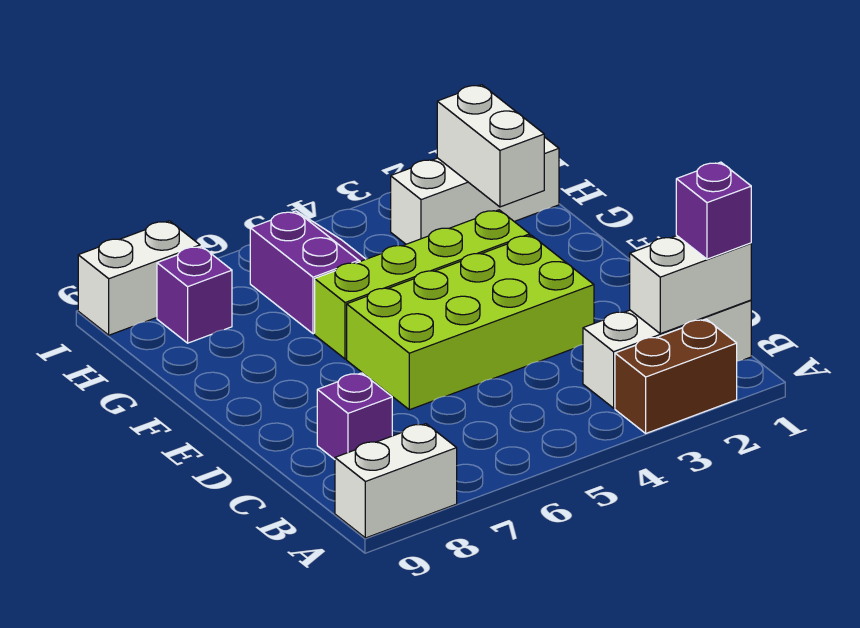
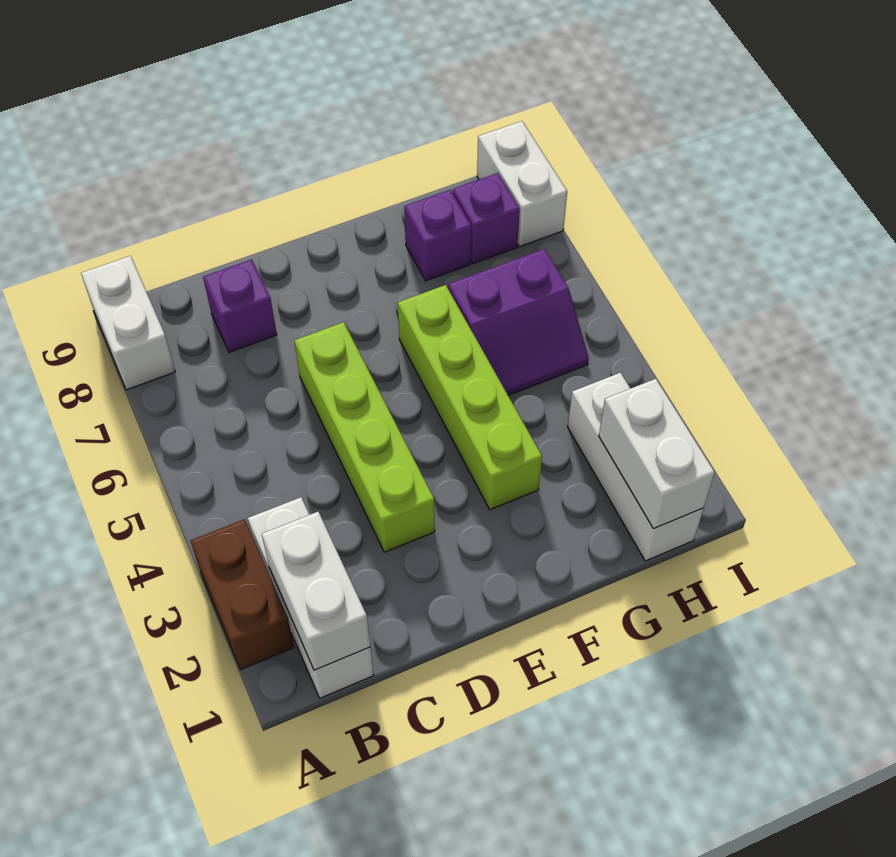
purple brick B1 level 3 -> purple brick G8 level 1
lime brick D3:E6 level 1 -> lime brick D3:D6 level 1
white brick G2:H2 level 2 -> white brick H1:H2 level 2

